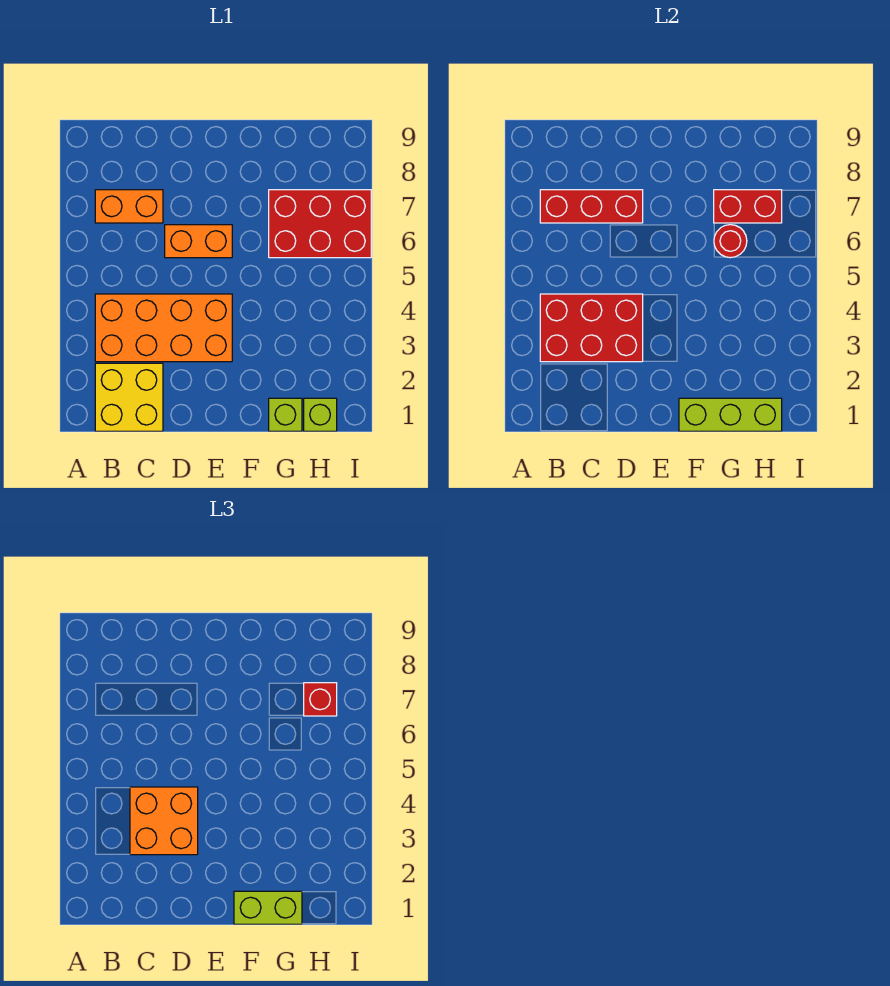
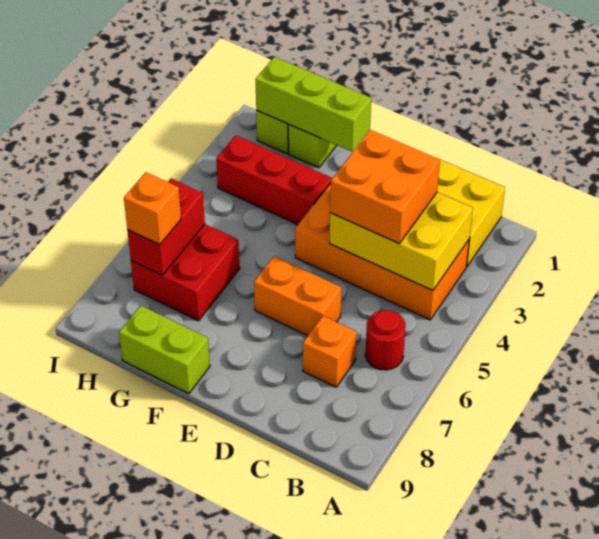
red brick B3:D4 level 2 -> yellow brick B3:D4 level 2
orange brick B7:C7 level 1 -> orange brick C7 level 1
red brick B7:D7 level 2 -> red brick F3:H3 level 1
lime brick F1:G1 level 3 -> lime brick F9:G9 level 1
red brick G6:I7 level 1 -> red brick G6:H7 level 1
red round brick G6 level 2 -> red round brick B6 level 1
red brick G7:H7 level 2 -> red brick H6:H7 level 2
red brick H7 level 3 -> orange brick H7 level 3

